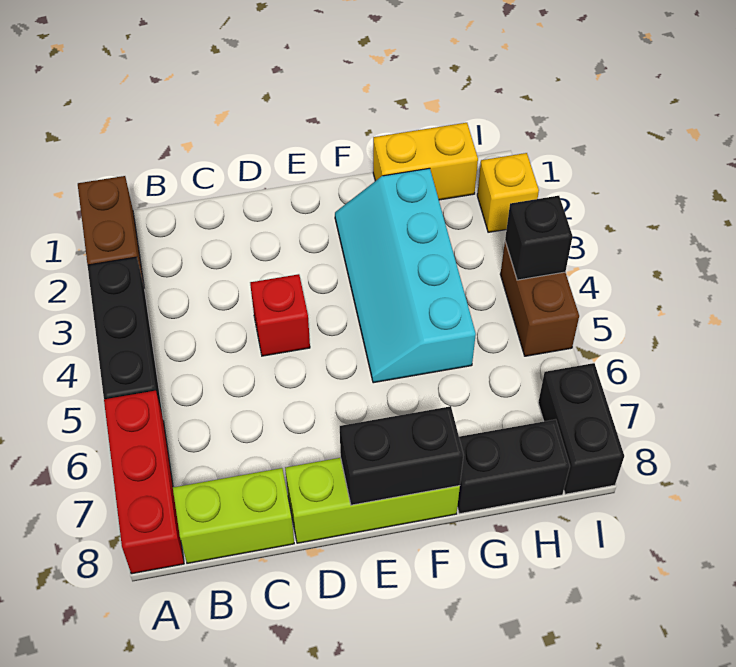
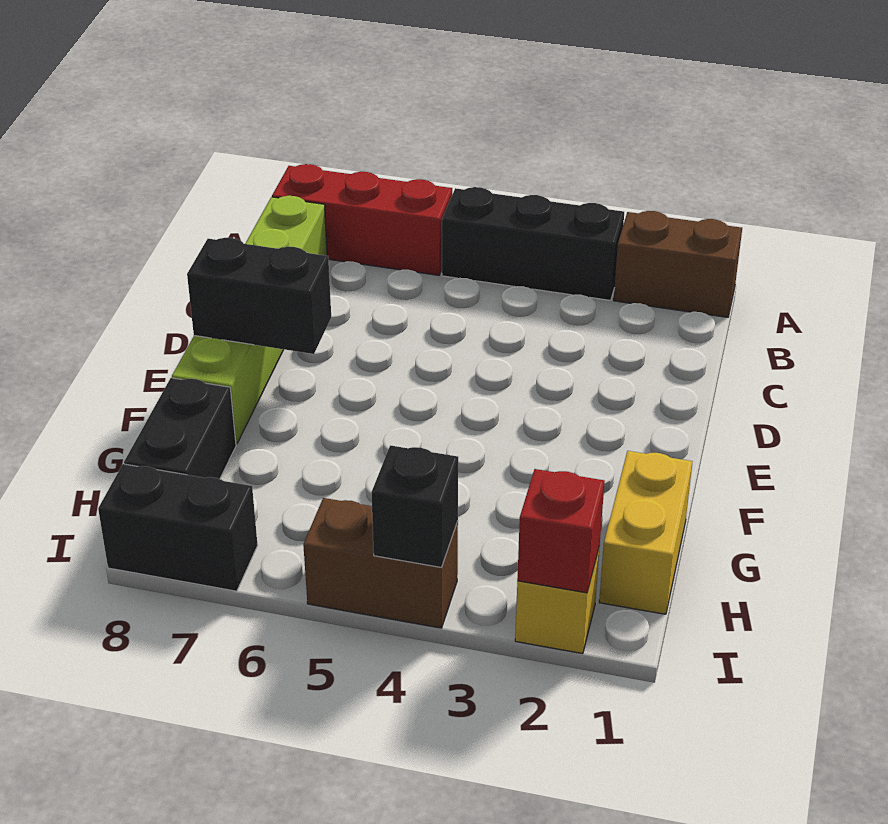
red brick D4 level 1 -> red brick I2 level 2
black brick E8:F8 level 2 -> black brick E7:E8 level 2
cyan slope F2:G5 level 1 top G -> none

